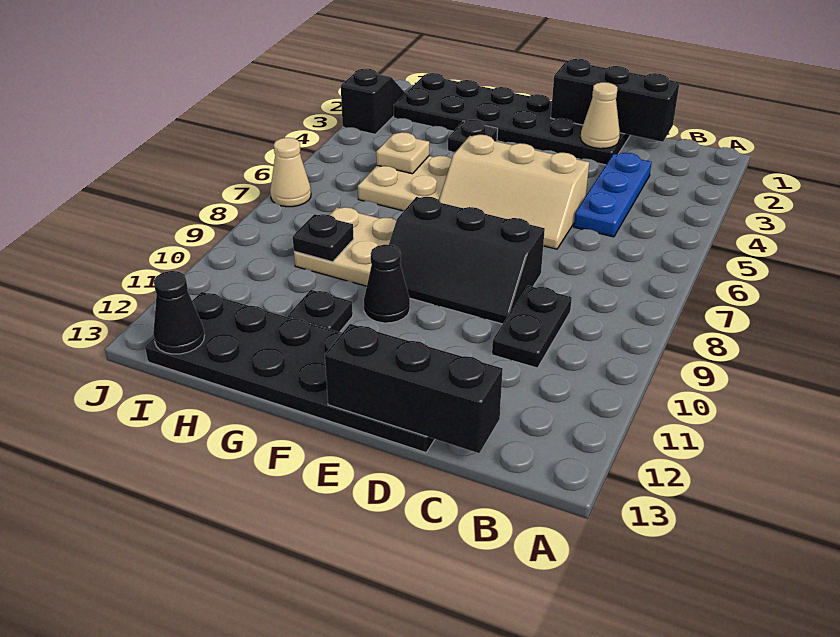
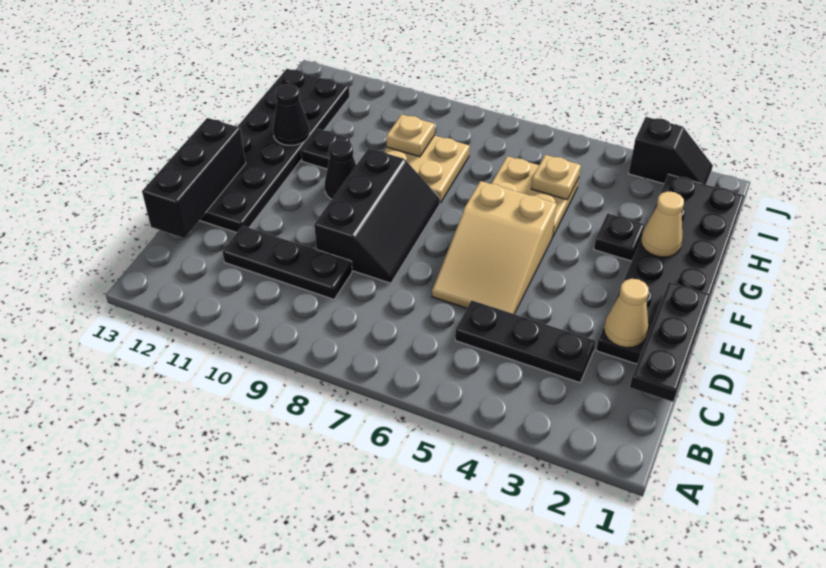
black brick C1:E1 level 2 -> black plate C1:E1 level 2
blue plate C3:C5 level 1 -> black plate C3:C5 level 1
black plate C9:C10 level 1 -> black plate C9:C11 level 1
tan slope D5:F6 level 1 top 5 -> tan slope D5:F6 level 1 top F
black slope D8:F9 level 1 top 8 -> black slope D8:F9 level 1 top 9
black plate H9 level 2 -> tan plate H9 level 2
black cone I13 level 2 -> black cone G12 level 2
tan cone J7 level 1 -> tan cone G2 level 2

